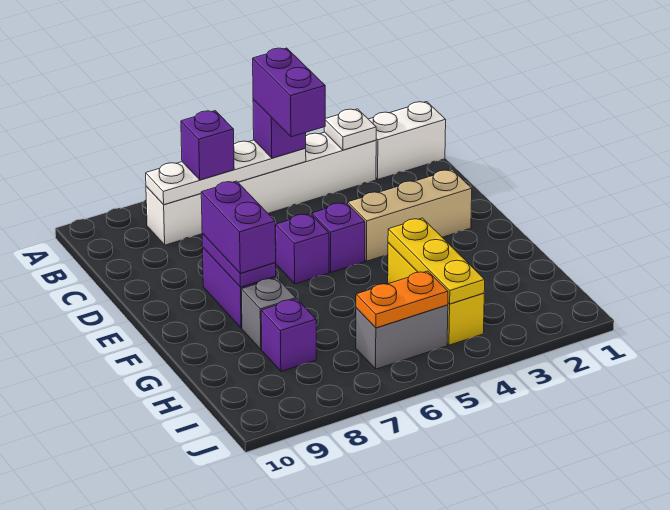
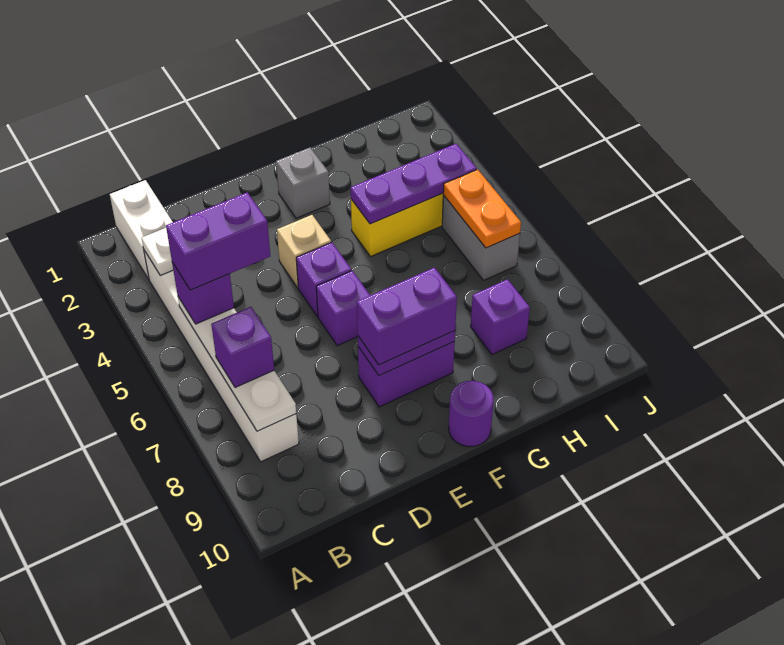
tan brick E2:E4 level 1 -> tan brick E4 level 1
none -> purple round brick F10 level 1
yellow plate G4:I4 level 2 -> purple plate G4:I4 level 2
grey brick G8 level 1 -> grey brick F2 level 1

